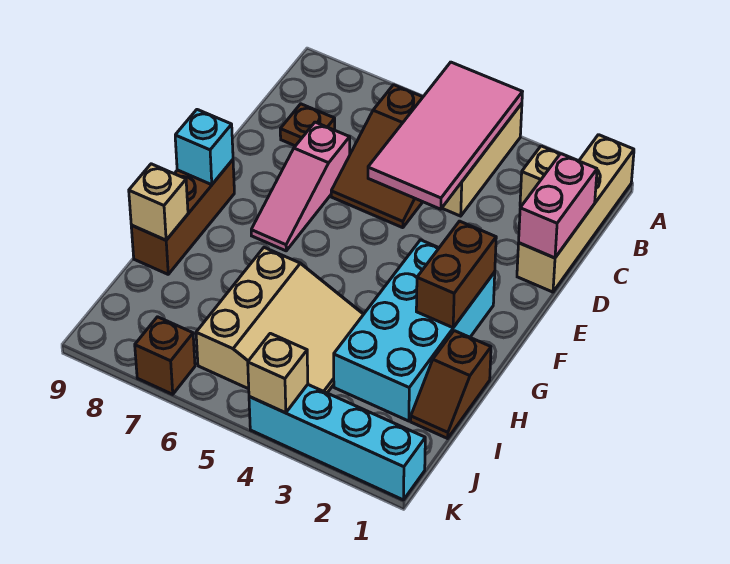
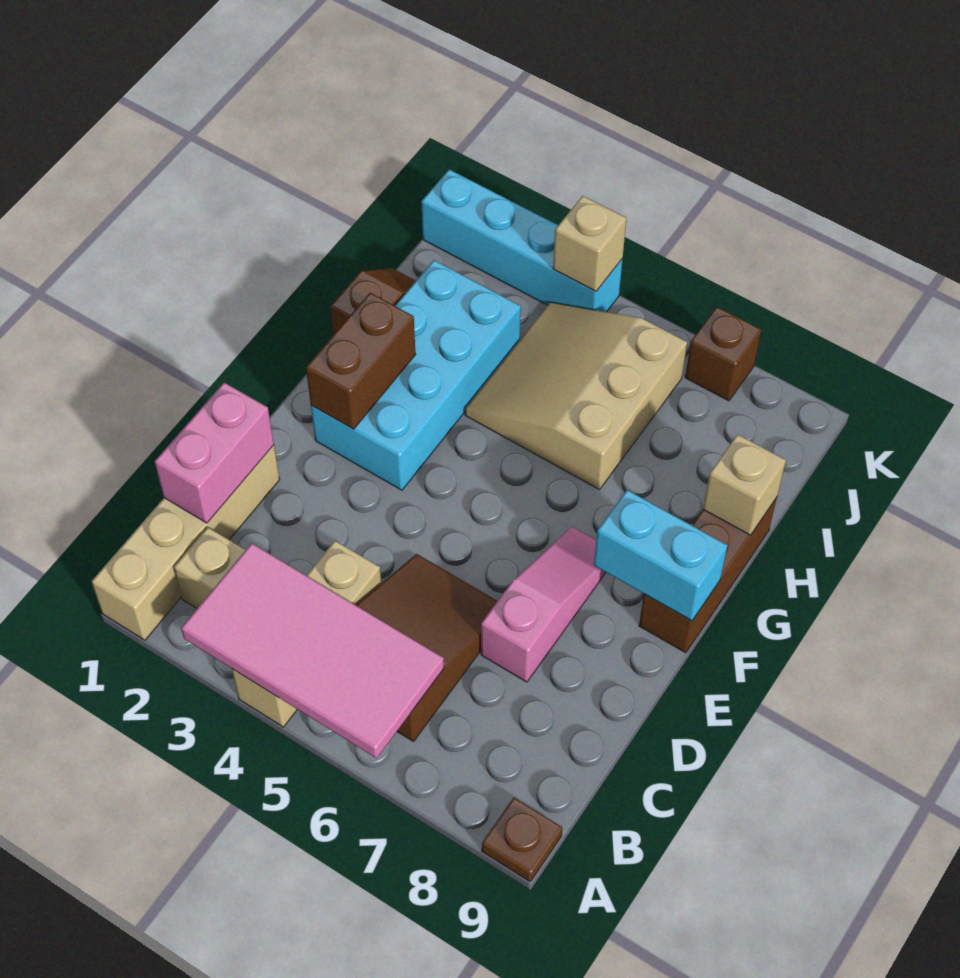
pink tile A4:D5 level 2 -> pink tile A3:B6 level 2
brown plate C8 level 1 -> brown plate A9 level 1
cyan brick F9 level 2 -> cyan brick F8:F9 level 2

